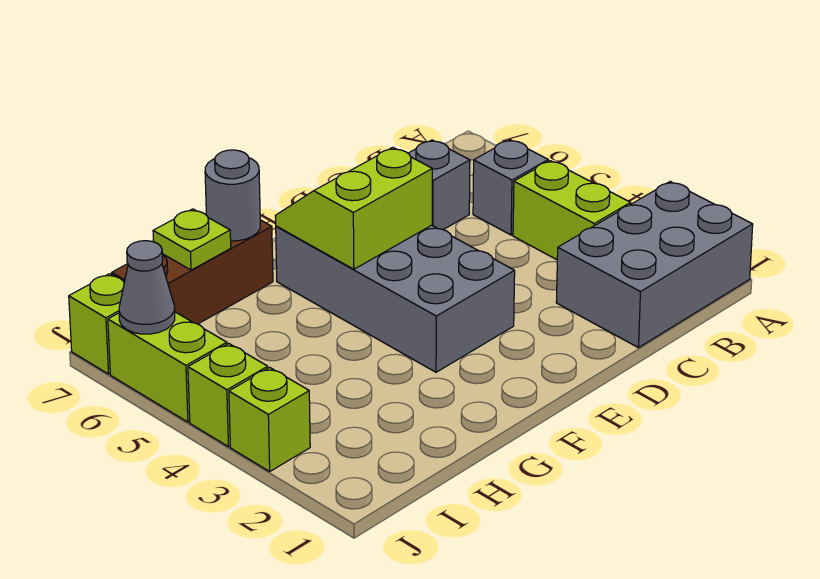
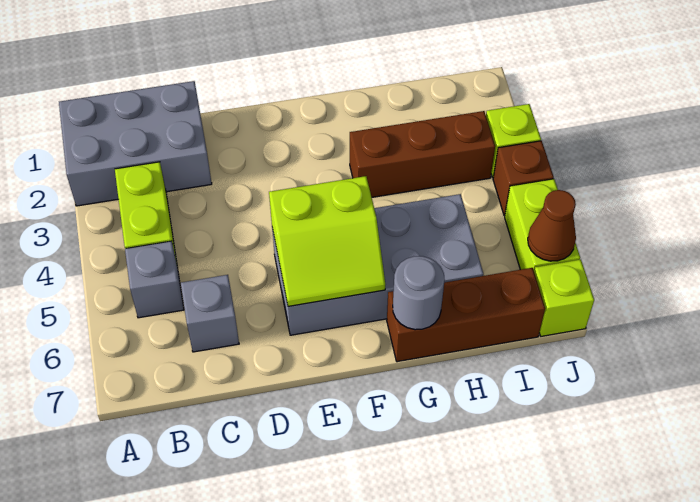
grey brick E3:F6 level 1 -> grey brick E5:H6 level 1
none -> brown brick G3:I3 level 1
lime plate H7 level 2 -> none
lime brick J4 level 1 -> brown brick J4 level 1
grey cone J6 level 2 -> brown cone J6 level 2

